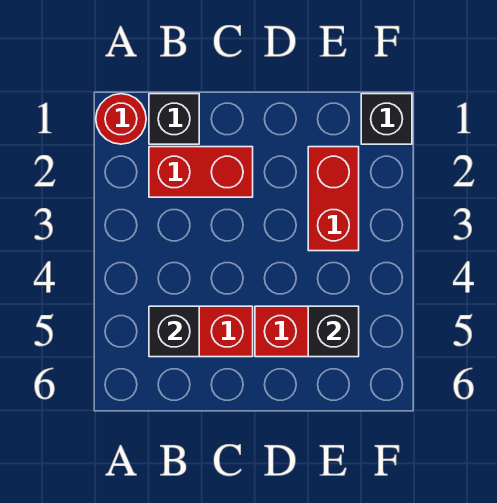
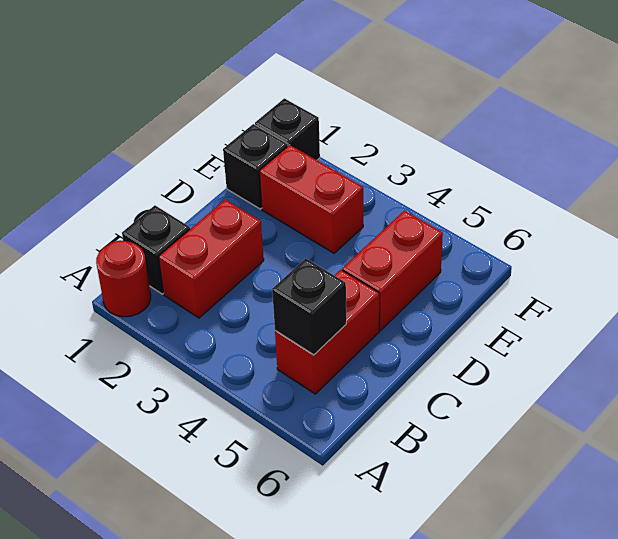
black brick E5 level 2 -> black brick E1 level 1

